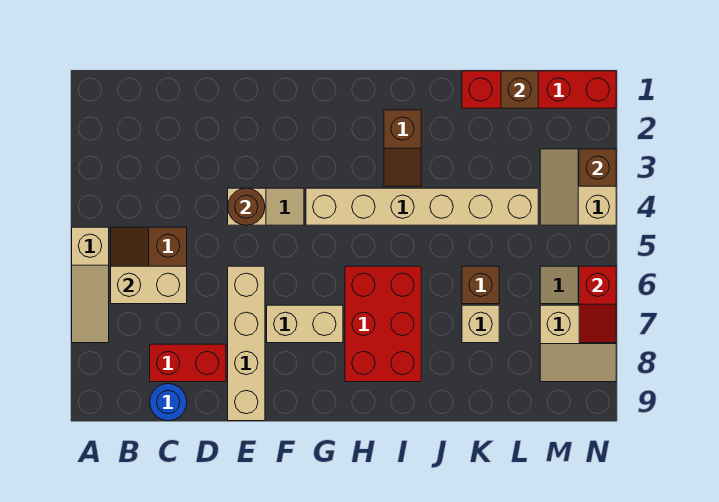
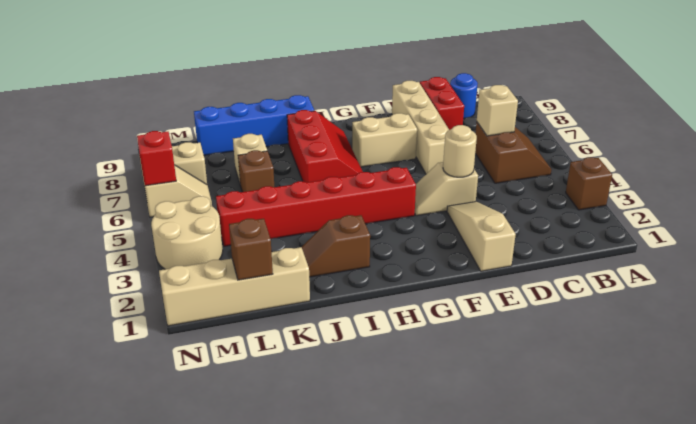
tan slope A5:A7 level 1 top 5 -> tan slope E1:E3 level 1 top 1
tan brick B6:C6 level 2 -> tan brick C6 level 2
red brick C8:D8 level 1 -> red brick D8:D9 level 1
brown round brick E4 level 2 -> tan round brick E4 level 2
tan brick G4:L4 level 1 -> red brick G4:L4 level 1
red brick H6:I8 level 1 -> red slope H6:I8 level 1 top I
brown slope I2:I3 level 1 top 2 -> brown slope I2:J2 level 1 top I
none -> blue brick I9:L9 level 1
red brick K1:N1 level 1 -> tan brick K1:N1 level 1
tan slope M3:N4 level 1 top N -> tan round brick M3:N4 level 1
brown brick N3 level 2 -> brown brick A3 level 1

